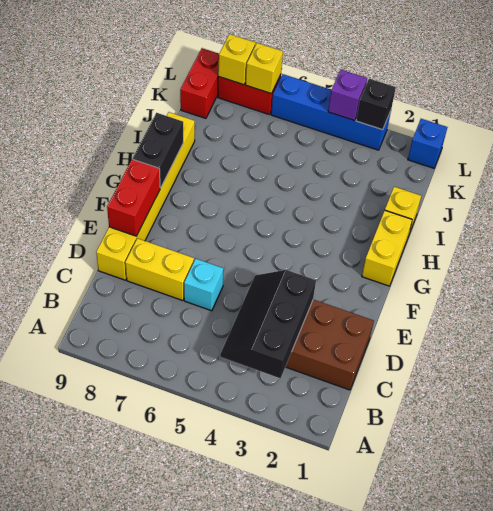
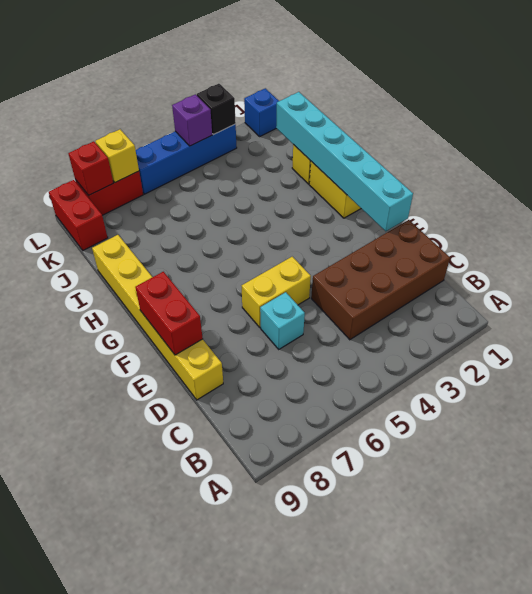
black slope B3:D4 level 2 top 3 -> none
yellow brick D7:D8 level 1 -> yellow brick E5:E6 level 1
none -> cyan brick E1:J1 level 2
black brick G9:H9 level 2 -> none
yellow brick L8 level 2 -> red brick L8 level 2

